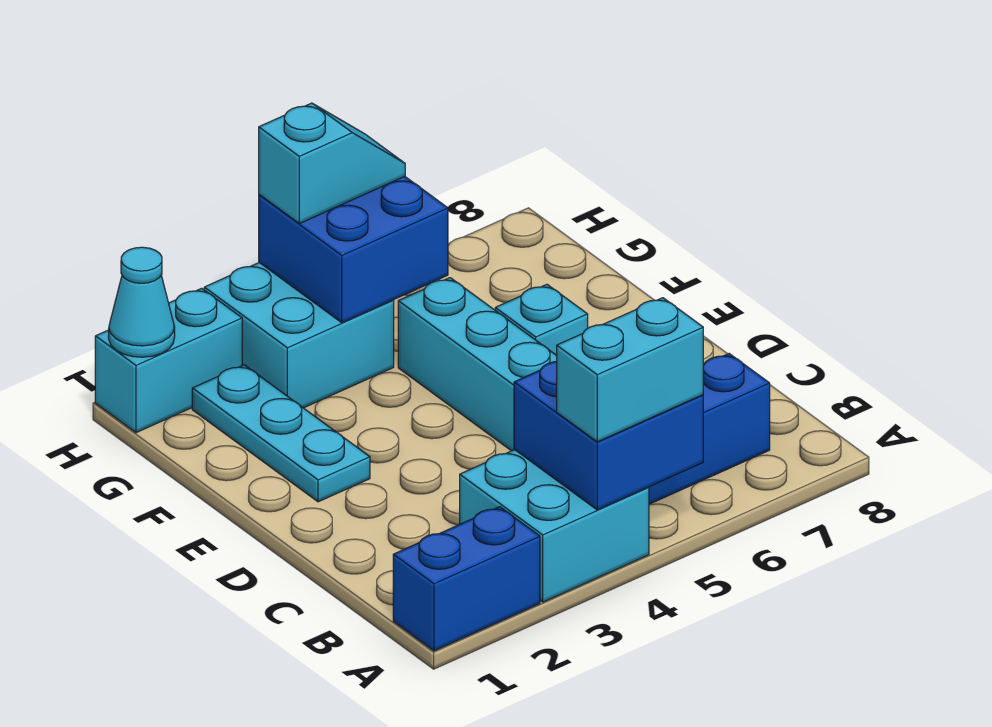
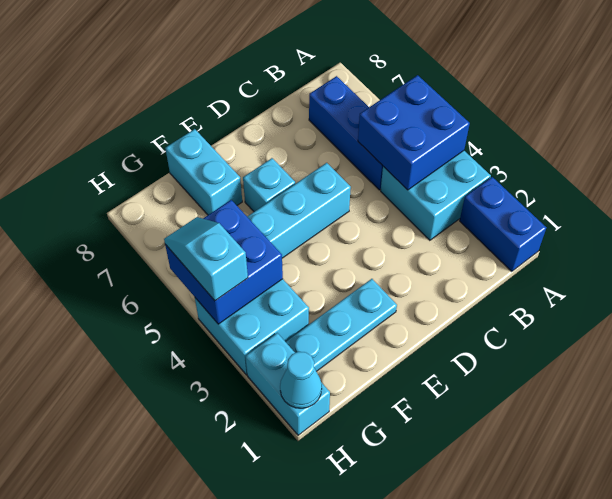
cyan brick A4:A5 level 3 -> cyan brick F7:F8 level 1

